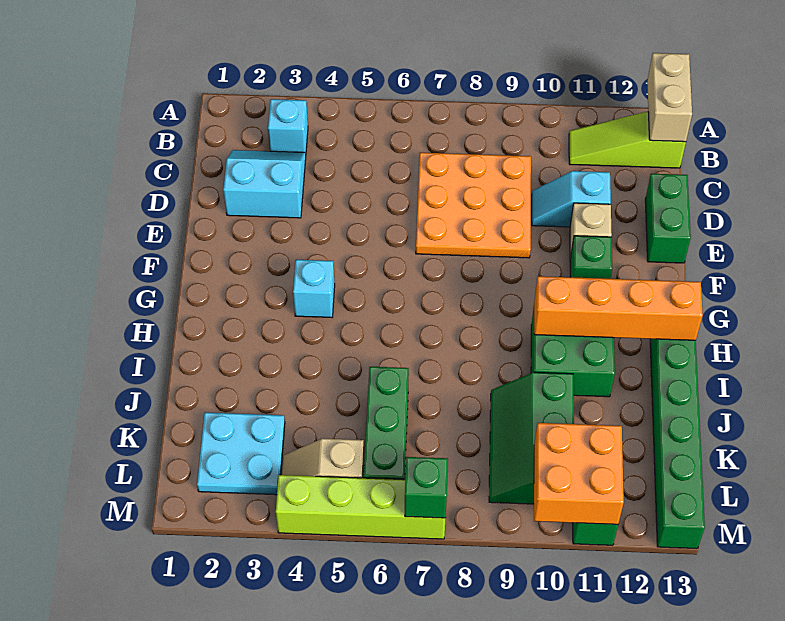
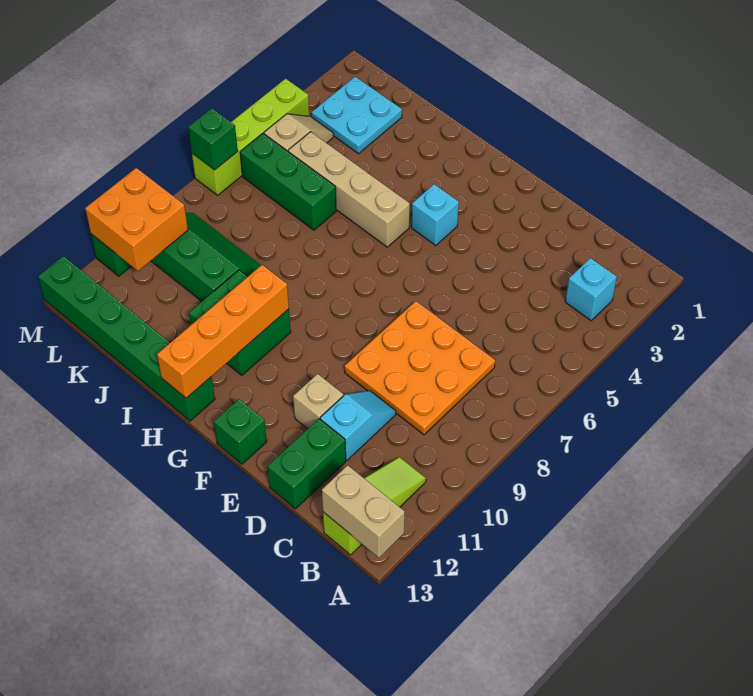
cyan slope C2:D3 level 1 top D -> none
green brick D13:E13 level 1 -> green brick D12:D13 level 1
green brick F11 level 1 -> green brick F13 level 1
none -> tan brick H5:K5 level 1

